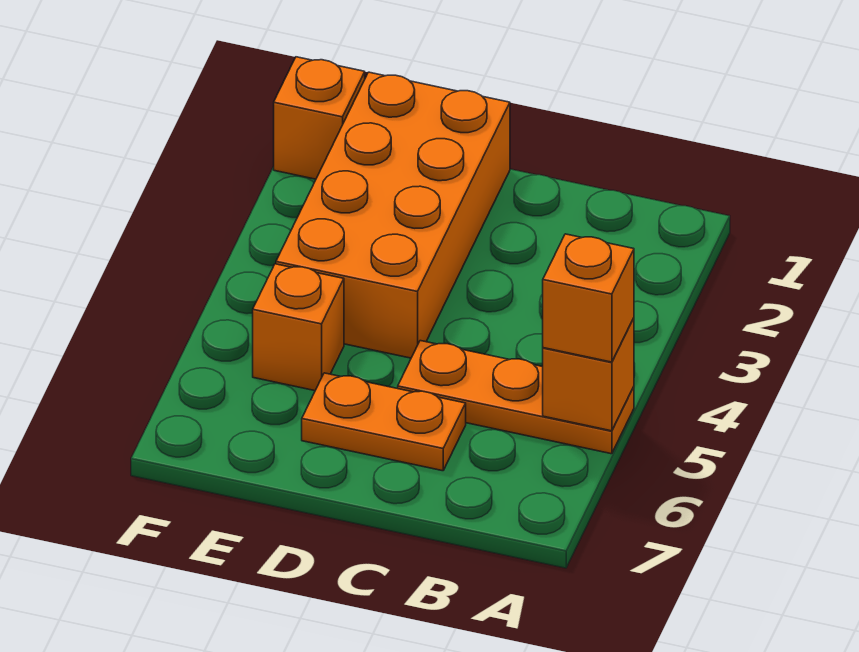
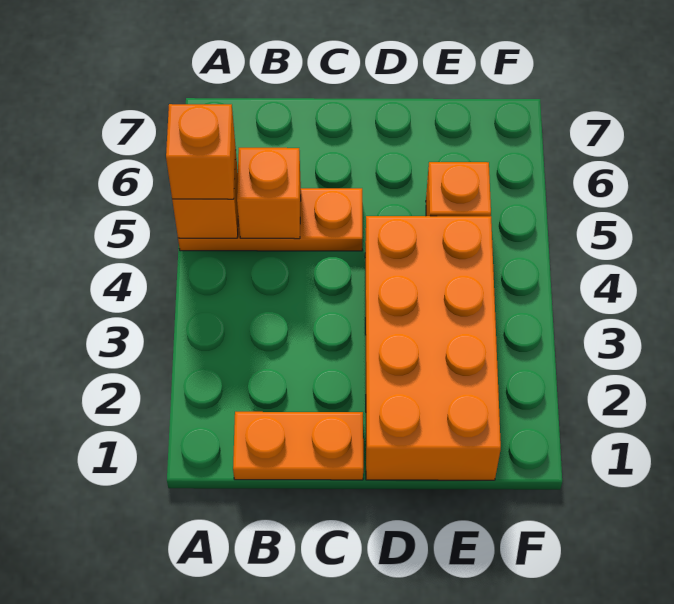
orange plate C6:D6 level 1 -> orange plate B1:C1 level 1
orange brick F1 level 1 -> orange brick B5 level 2

